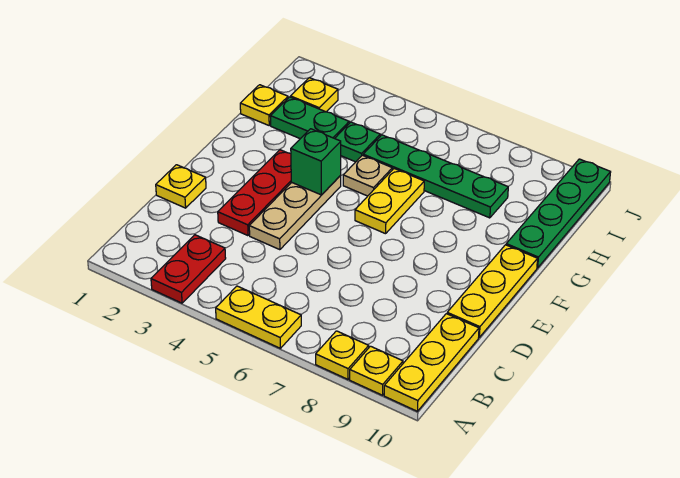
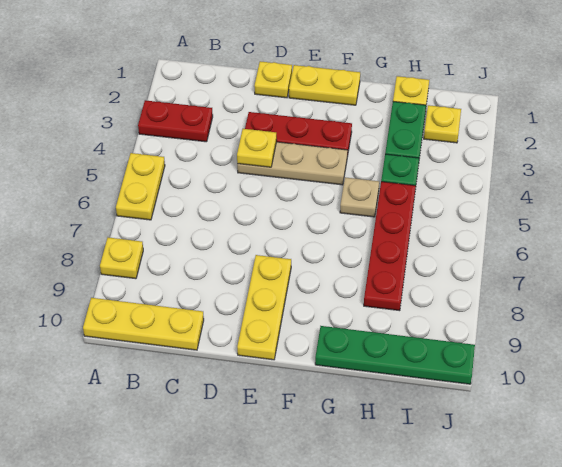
yellow plate A9 level 1 -> yellow plate D4 level 2
yellow plate D10:F10 level 1 -> yellow plate E8:E10 level 1
green brick F4 level 2 -> none
yellow plate F6:G6 level 1 -> yellow plate E1:F1 level 1
green plate H5:H8 level 1 -> red plate H5:H8 level 1

